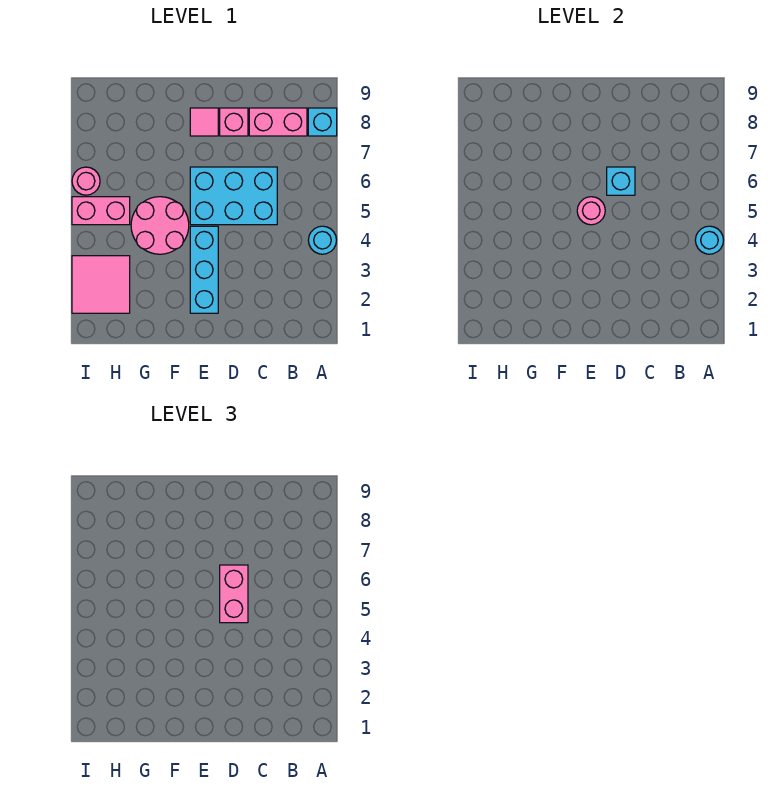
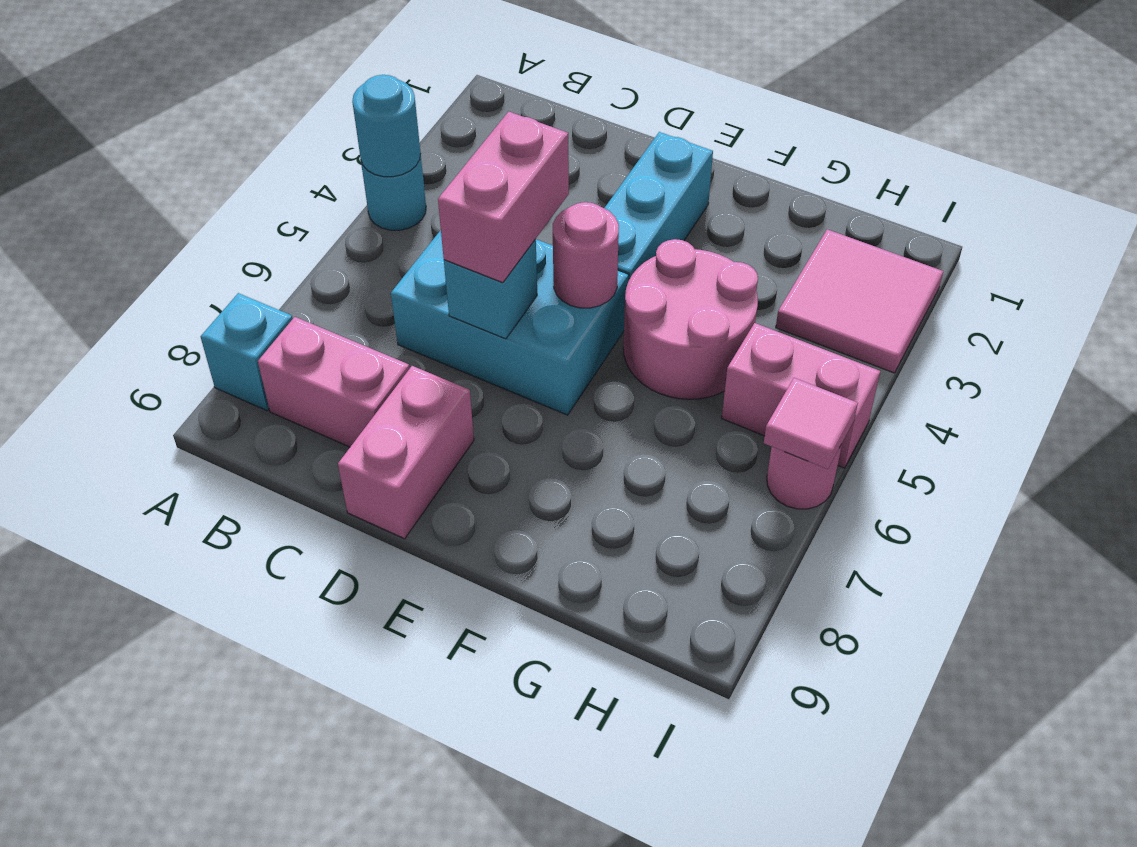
pink brick D8 level 1 -> pink brick D8:D9 level 1
pink tile E8 level 1 -> pink tile I6 level 2

